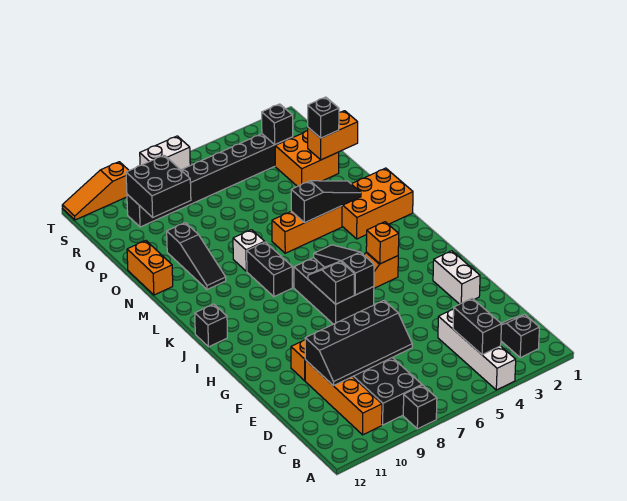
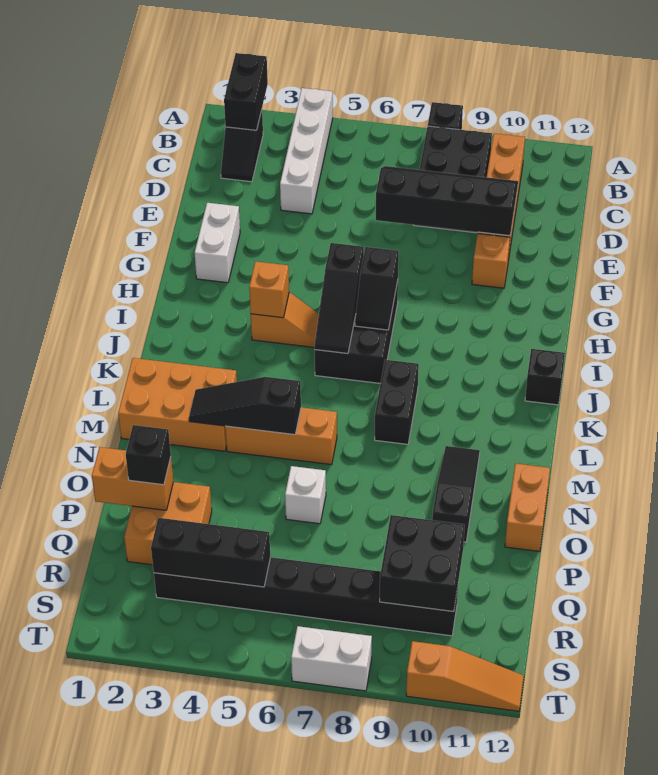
black brick B4:C4 level 2 -> black brick A2:B2 level 2
white brick M8 level 1 -> white brick O6 level 1
black brick R3 level 2 -> black brick R3:R5 level 2

